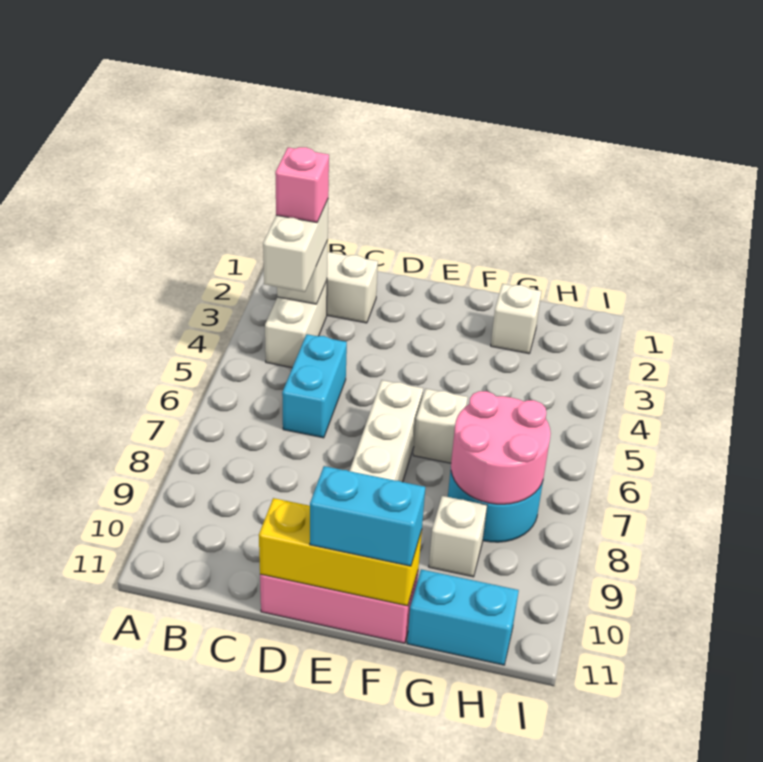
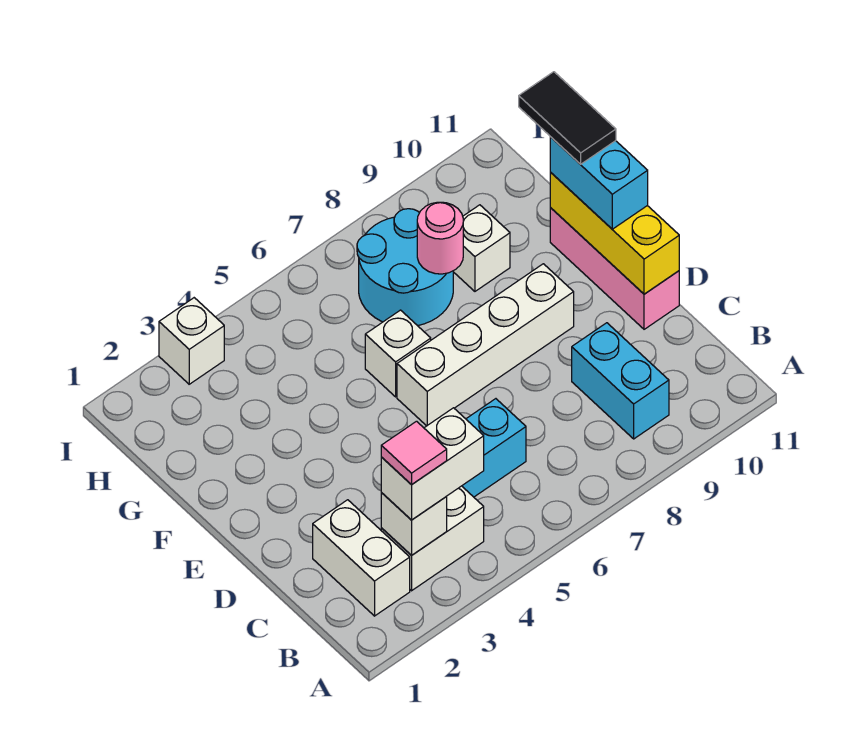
pink brick B3 level 4 -> pink tile B3 level 4
none -> black tile F11:G11 level 4
white brick G2 level 1 -> white brick I3 level 1
pink round brick G7:H8 level 2 -> pink round brick G8 level 2
cyan brick G11:H11 level 1 -> cyan brick B9:C9 level 1

